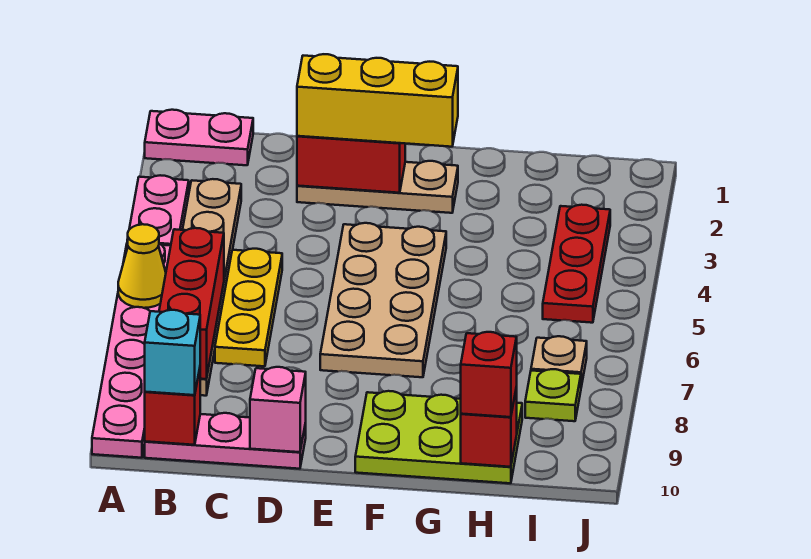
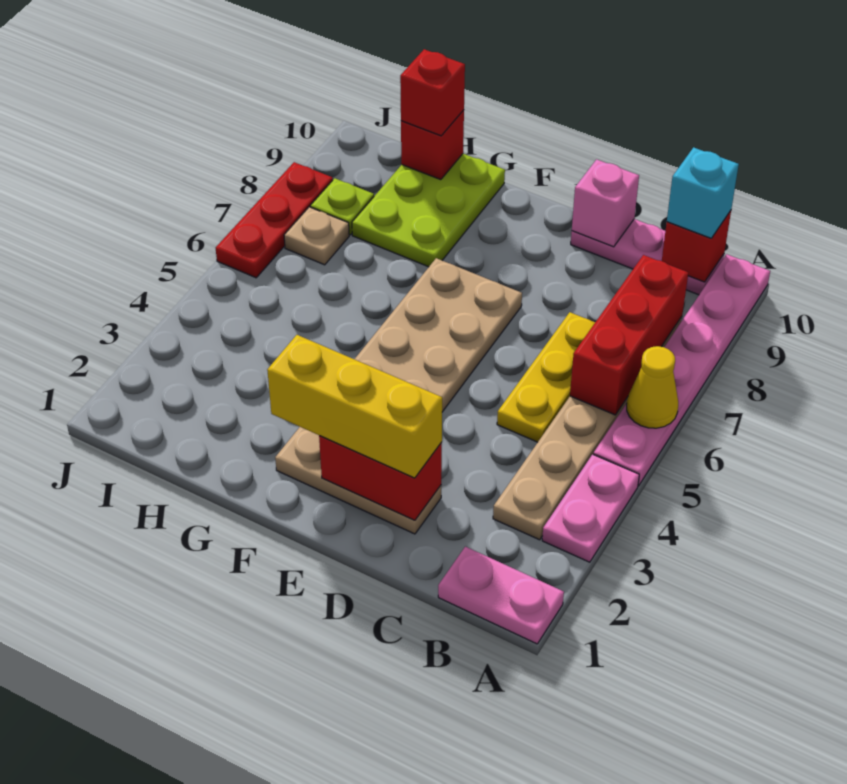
lime plate F9:H10 level 1 -> lime plate G8:H10 level 1
red plate I3:I5 level 1 -> red plate J6:J8 level 1

